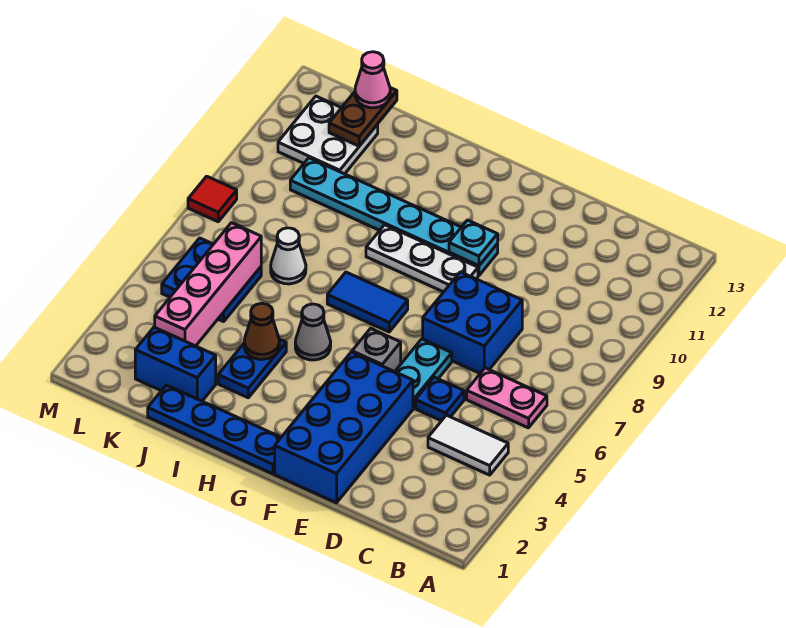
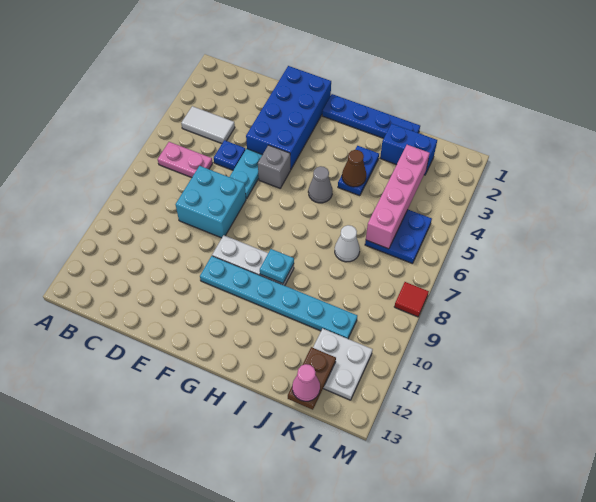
blue brick D7:E8 level 1 -> cyan brick D7:E8 level 1
cyan plate F10 level 2 -> cyan plate H9 level 2
blue tile G7:H7 level 1 -> none

